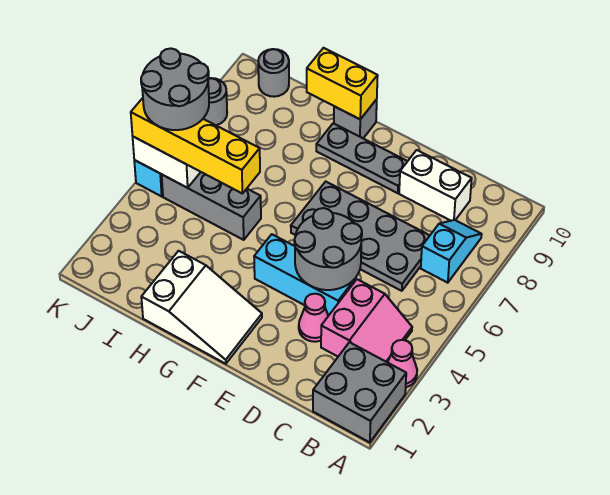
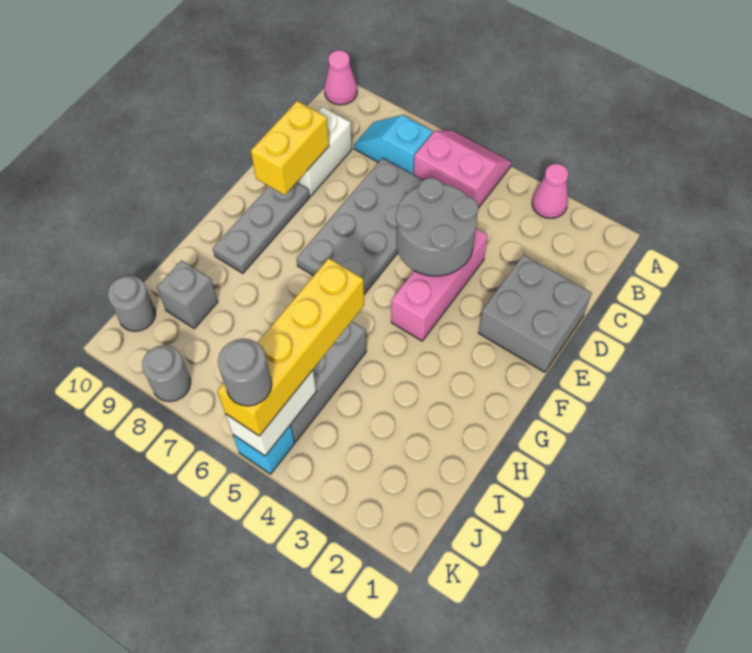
grey brick A1:B2 level 1 -> grey brick D1:E2 level 1
pink slope B3:C4 level 1 top C -> pink slope A5:B6 level 1 top B
pink cone D3 level 1 -> pink cone A10 level 1
cyan brick D4:F4 level 1 -> pink brick D4:F4 level 1
white slope F1:H2 level 1 top H -> none
grey brick G10 level 1 -> grey brick I9 level 1
yellow brick G10:H10 level 2 -> yellow brick D9:E9 level 2
grey round brick J5:K6 level 4 -> grey round brick K5 level 4

